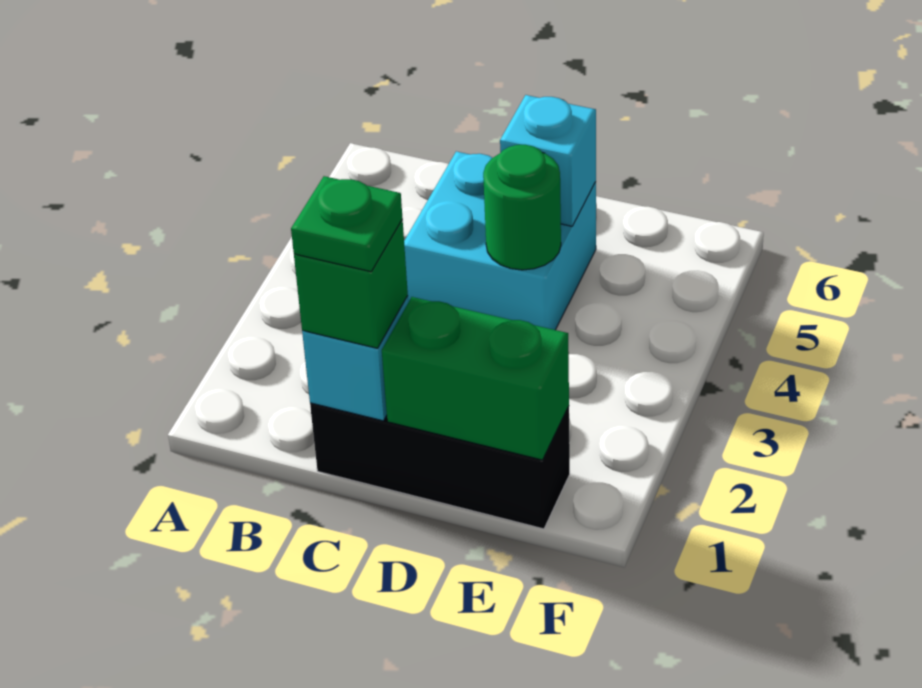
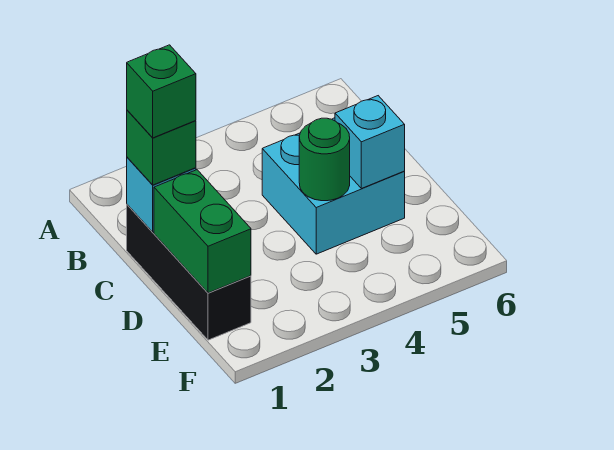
green plate C1 level 4 -> green brick C1 level 4

